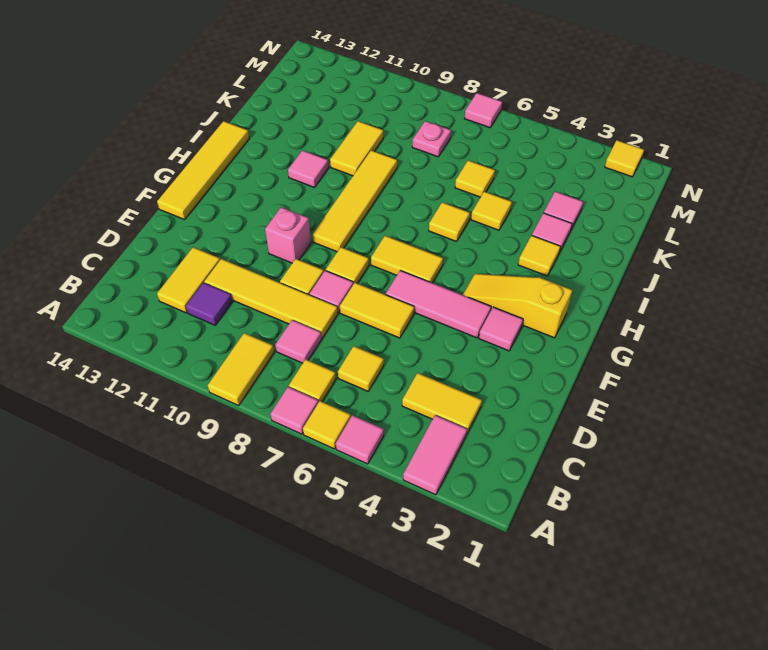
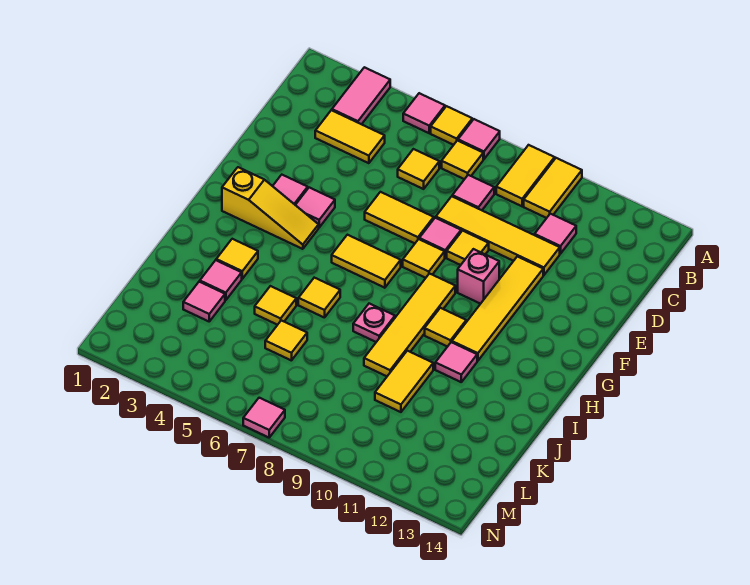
purple tile C11 level 1 -> pink tile C11 level 1
yellow tile C12:D12 level 1 -> yellow tile A10:B10 level 1
pink tile F4:F6 level 1 -> pink tile F4 level 1
yellow tile F14:I14 level 1 -> yellow tile E11:H11 level 1
pink plate L8 level 1 -> pink plate I8 level 1
yellow tile N2 level 1 -> yellow tile H10 level 1

